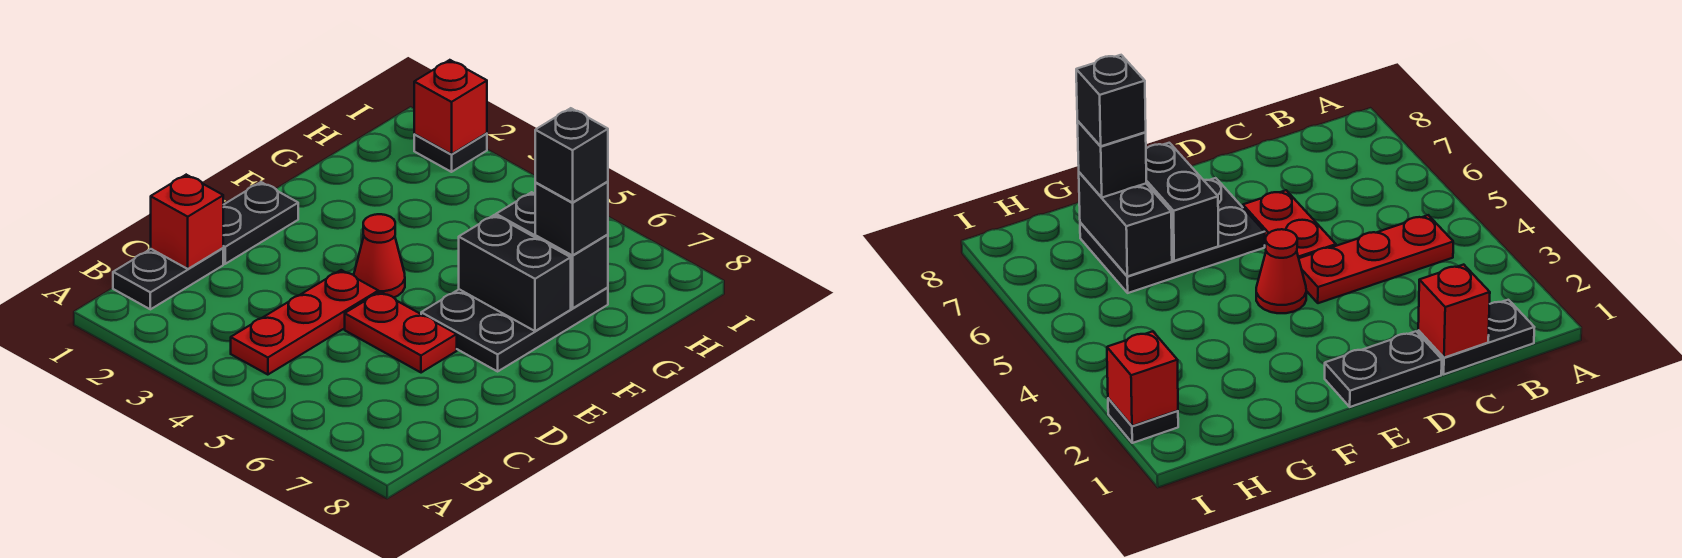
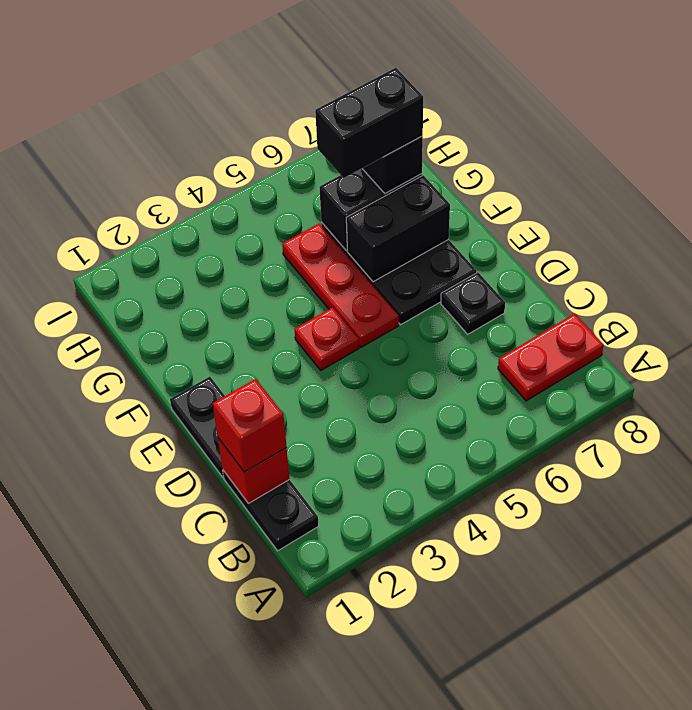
red plate B4:D4 level 1 -> red plate E5:G5 level 1
red plate D5:D6 level 1 -> red plate B7:B8 level 1
red cone E4 level 1 -> red plate E4 level 1
black brick G7 level 4 -> black brick G6:G7 level 4
black plate I2 level 1 -> black plate D7 level 1
red brick I2 level 2 -> red brick C1 level 3

